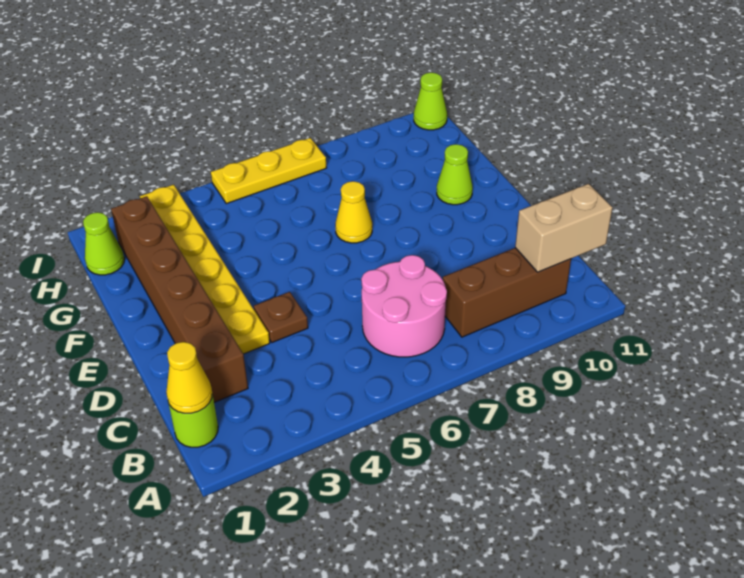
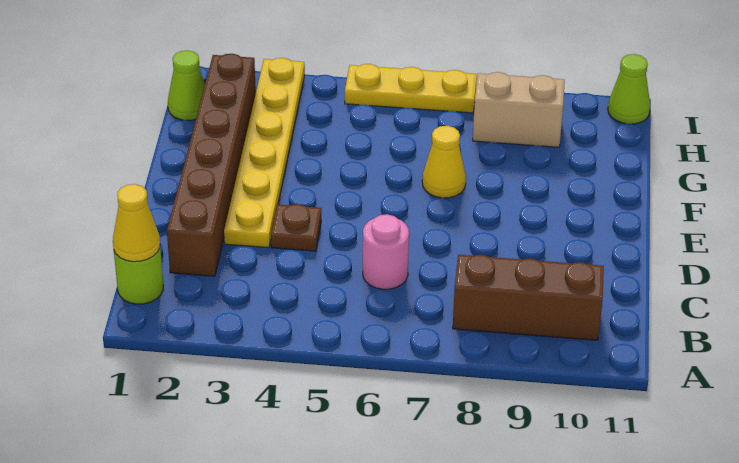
pink round brick B6:C7 level 1 -> pink round brick C6 level 1
tan brick B10:B11 level 2 -> tan brick H8:H9 level 1
lime cone F10 level 1 -> none

